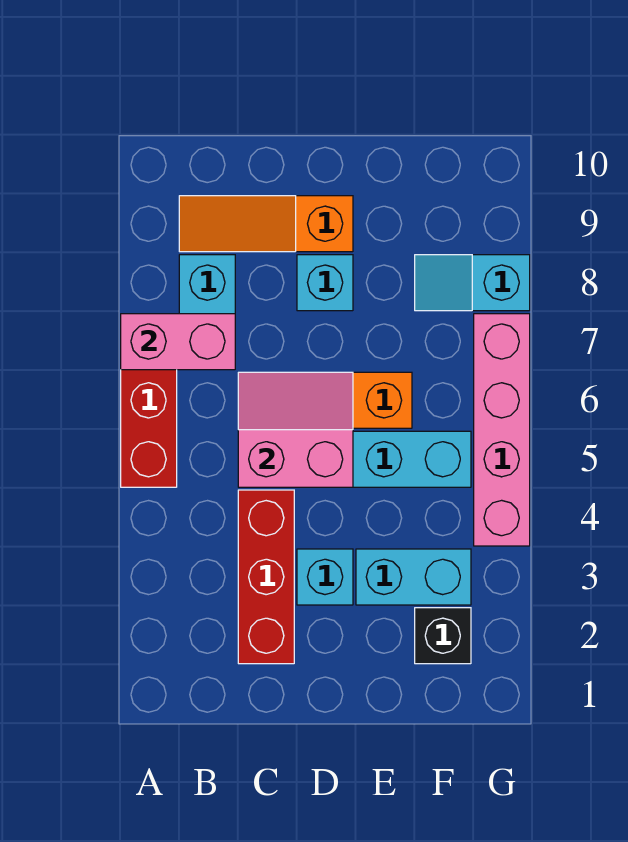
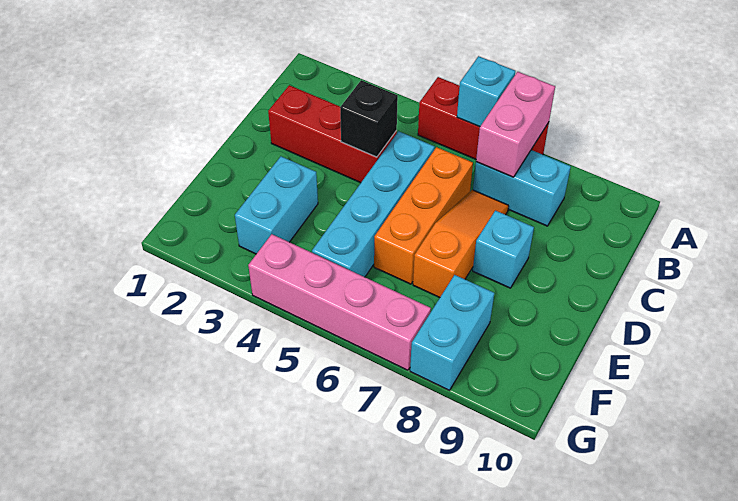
orange slope B9:D9 level 1 top D -> orange slope C7:E7 level 1 top E
pink slope C5:D6 level 2 top 5 -> none
cyan brick D3 level 1 -> cyan brick A6 level 2
black brick F2 level 1 -> black brick C4 level 2
cyan slope F8:G8 level 1 top G -> cyan brick F8:G8 level 1

